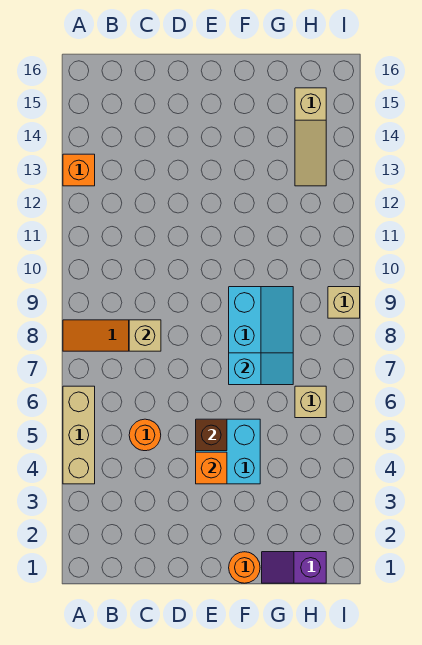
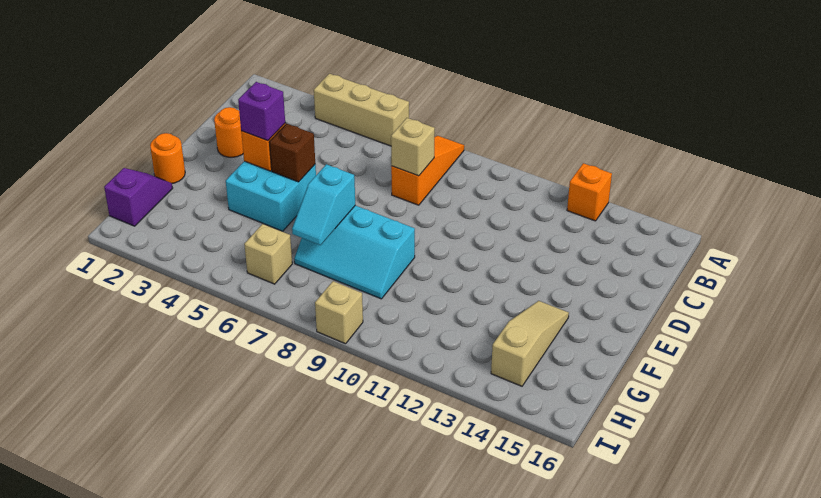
orange round brick C5 level 1 -> orange round brick D2 level 1
none -> purple brick E4 level 3
tan slope H13:H15 level 1 top 15 -> tan slope F14:H14 level 1 top H

